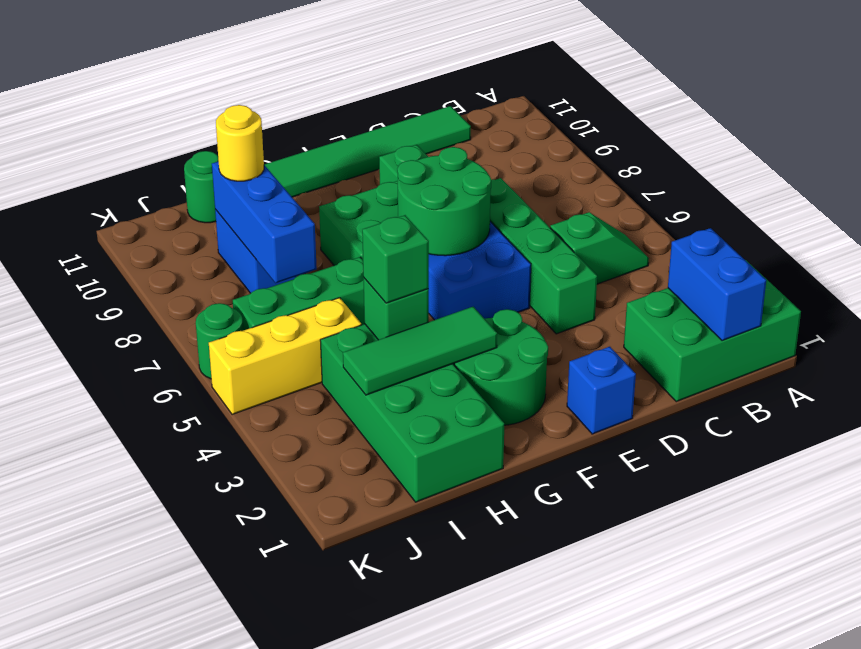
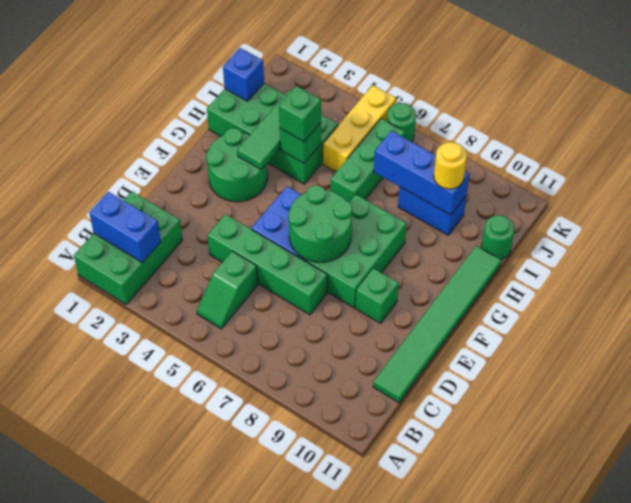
blue brick E1 level 1 -> blue brick I1 level 2

